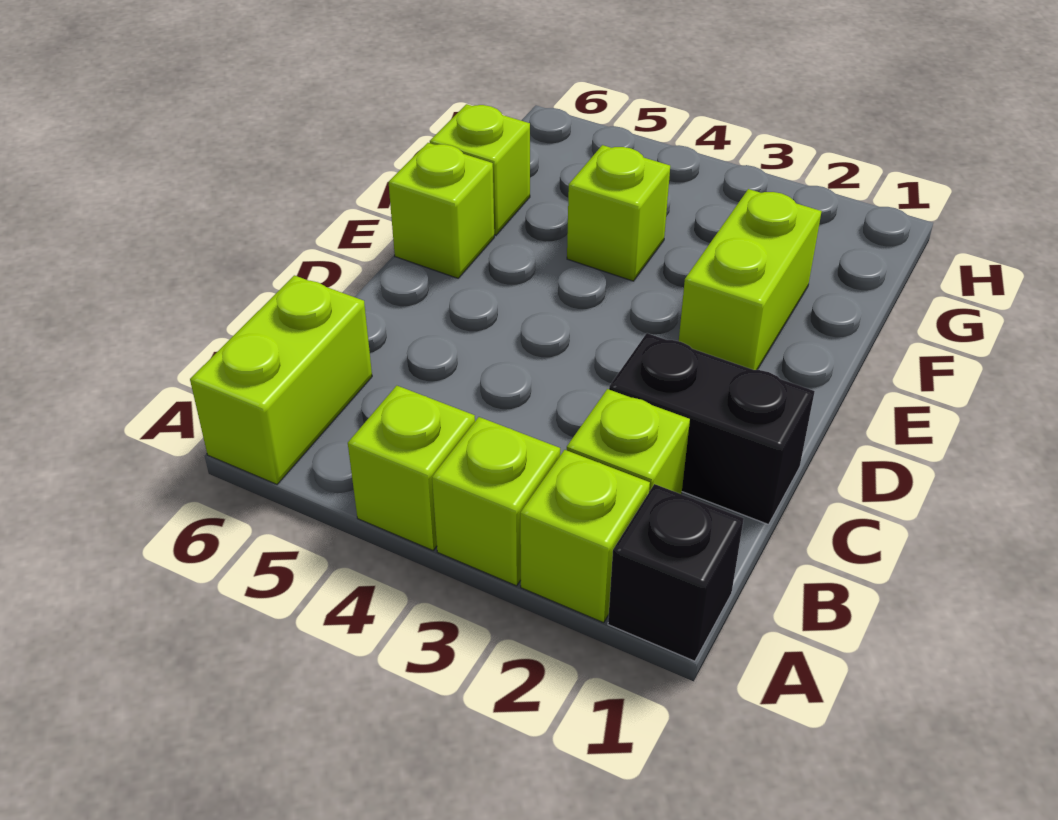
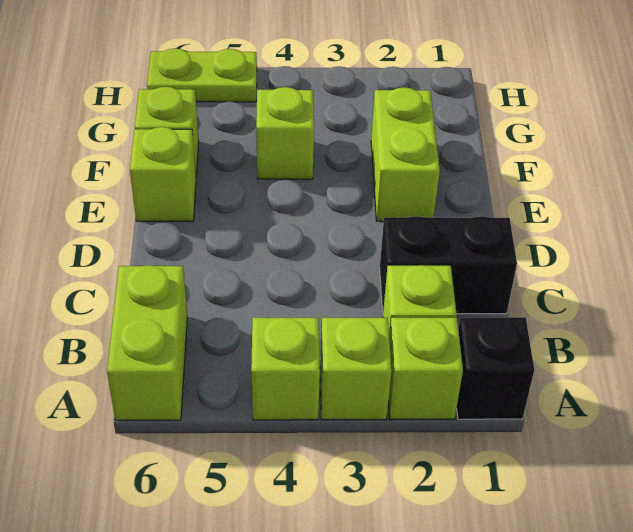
none -> lime plate H5:H6 level 1

